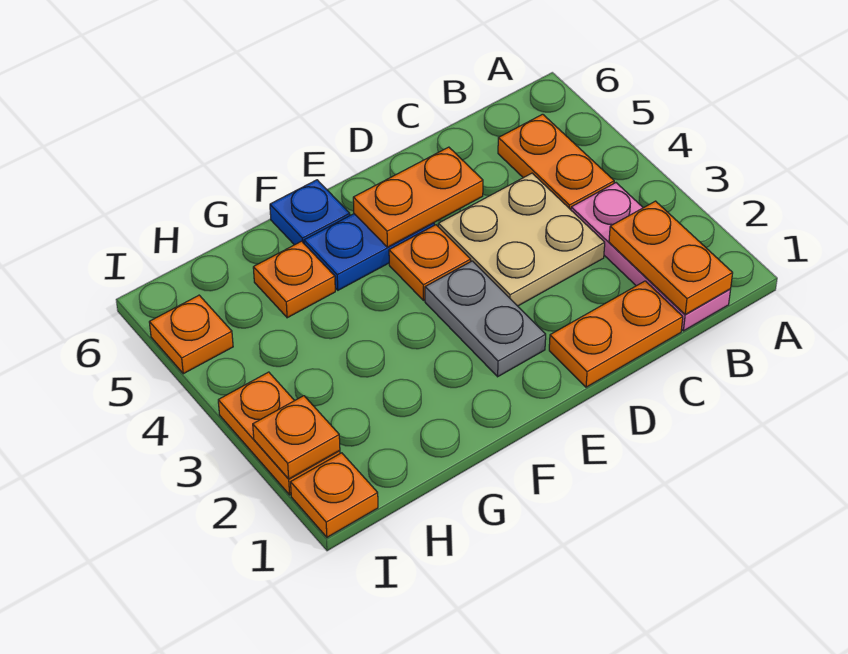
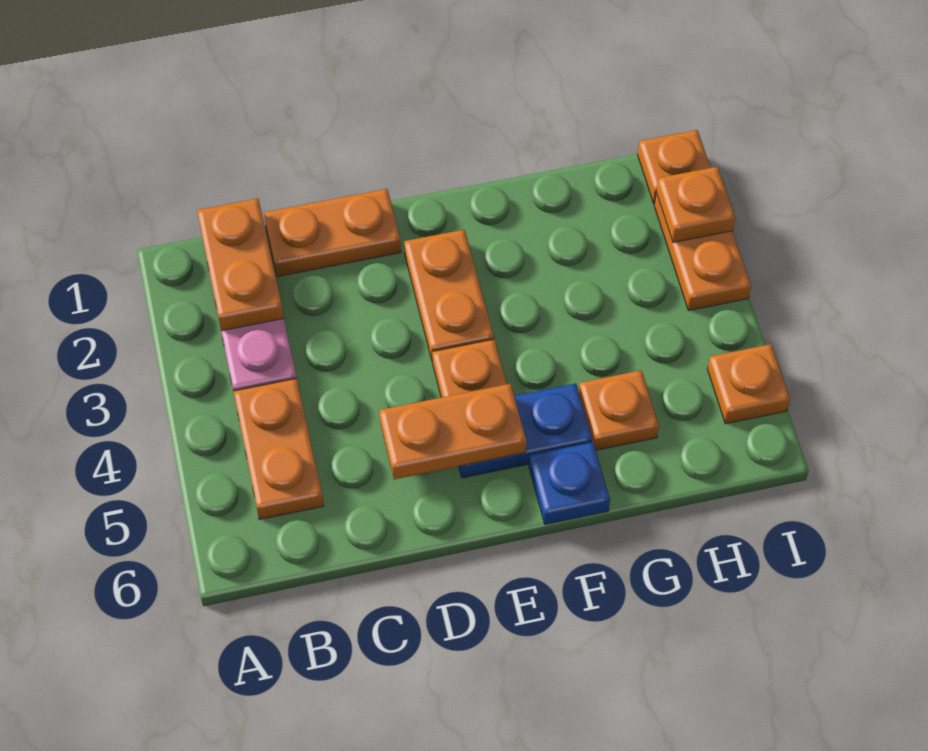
tan plate C3:D4 level 1 -> none
grey plate E2:E3 level 1 -> orange plate E2:E3 level 1

